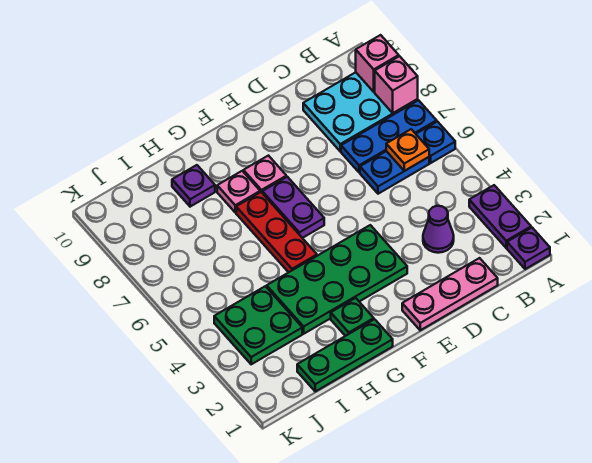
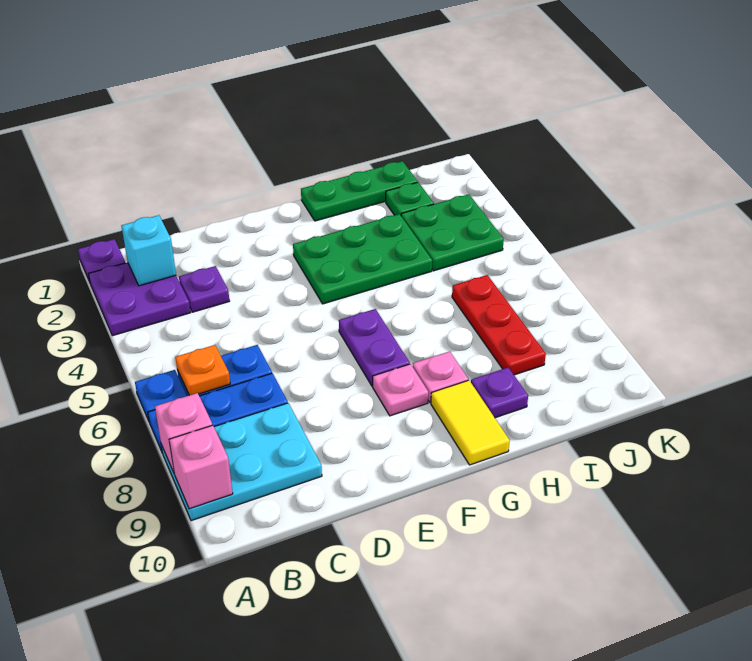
purple plate A2:A3 level 1 -> purple plate A2:B3 level 1
none -> cyan brick B2 level 2
pink plate C1:E1 level 1 -> none
purple cone C3 level 1 -> purple plate C3 level 1
green plate E3:H4 level 1 -> green plate F3:H4 level 1
green plate G2 level 1 -> green plate I2 level 1
red plate G5:G7 level 1 -> red plate I6:I8 level 1
none -> yellow tile G9:G10 level 1

